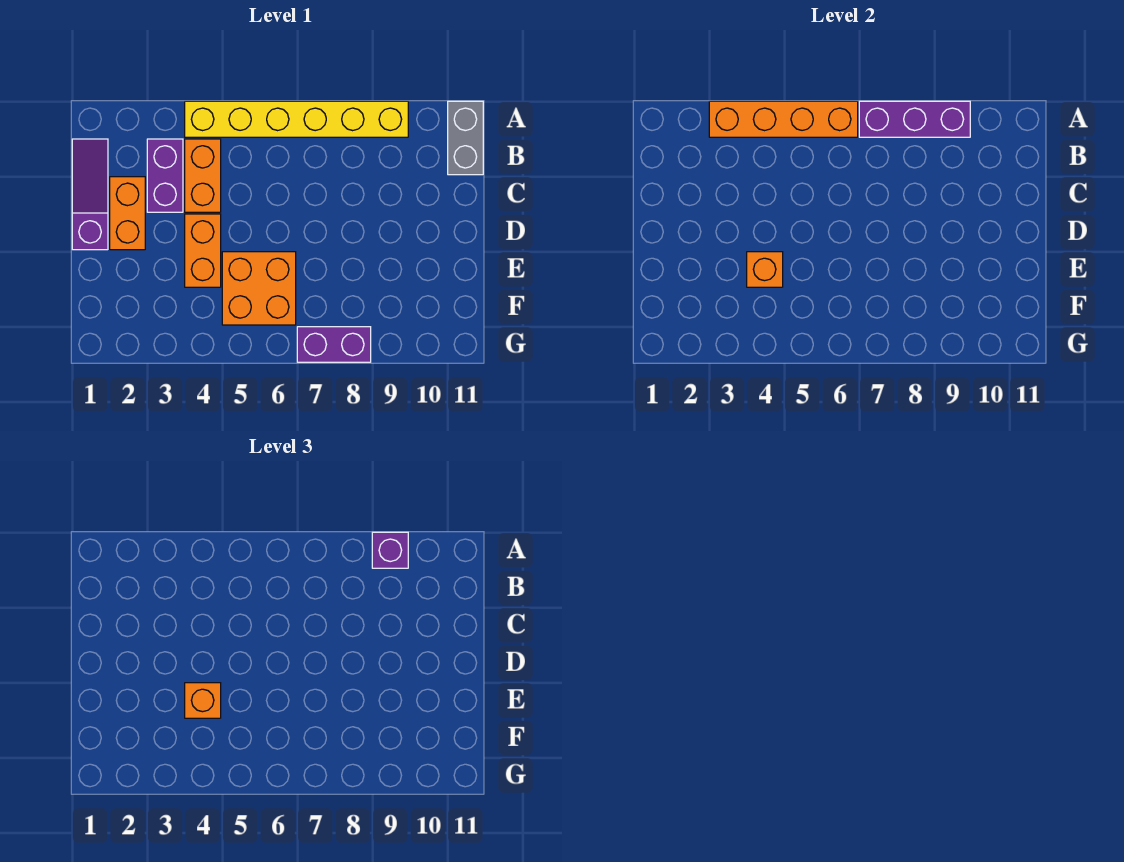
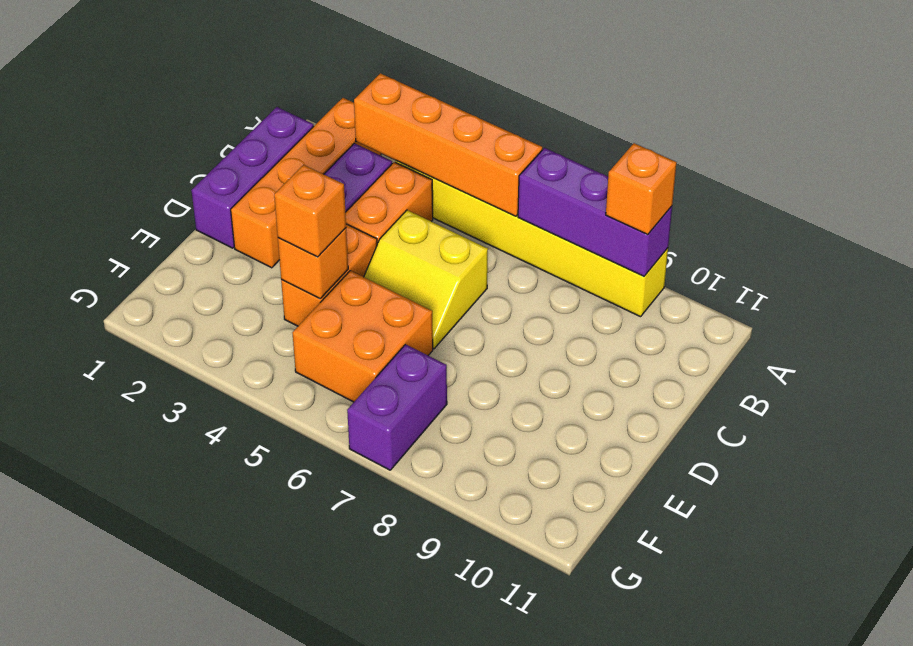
purple brick A9 level 3 -> orange brick A9 level 3
grey brick A11:B11 level 1 -> none
purple slope B1:D1 level 1 top D -> purple brick B1:D1 level 1
orange brick C2:D2 level 1 -> orange brick A2:D2 level 1
none -> yellow slope C5:D6 level 1 top C
purple brick G7:G8 level 1 -> purple brick F7:G7 level 1

